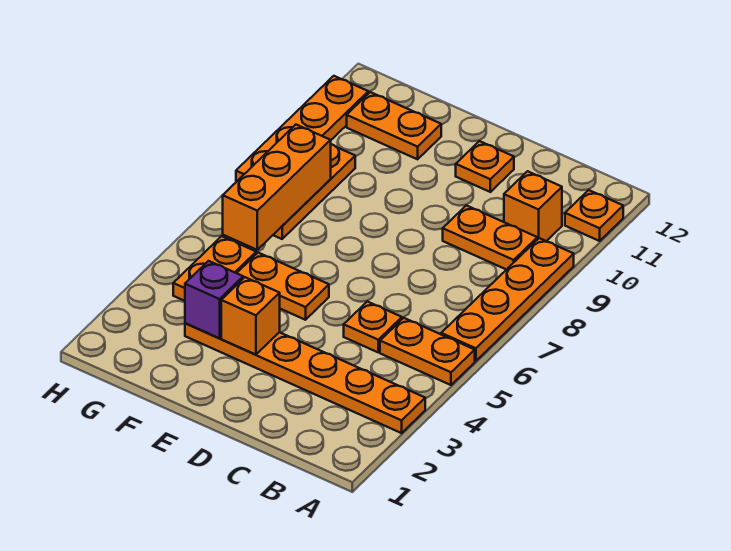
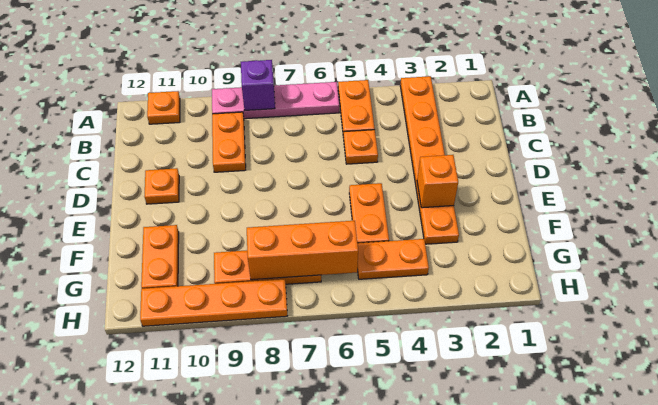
orange plate A6:A9 level 1 -> pink plate A6:A9 level 1
orange brick B10 level 1 -> none
purple brick F3 level 2 -> purple brick A8 level 2

